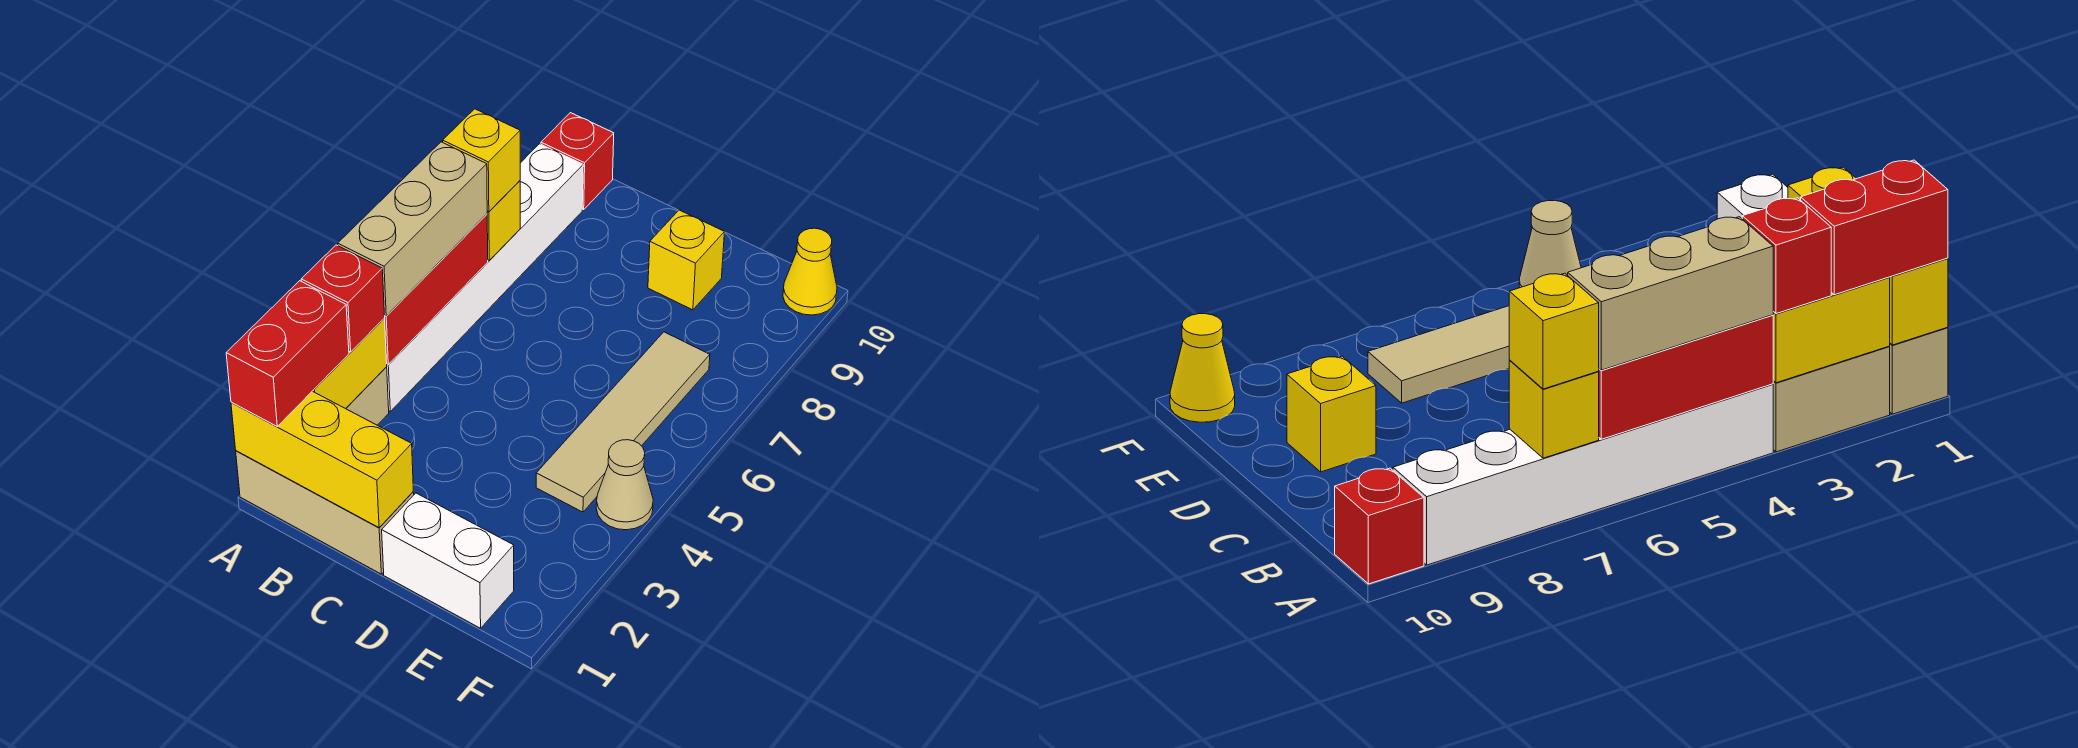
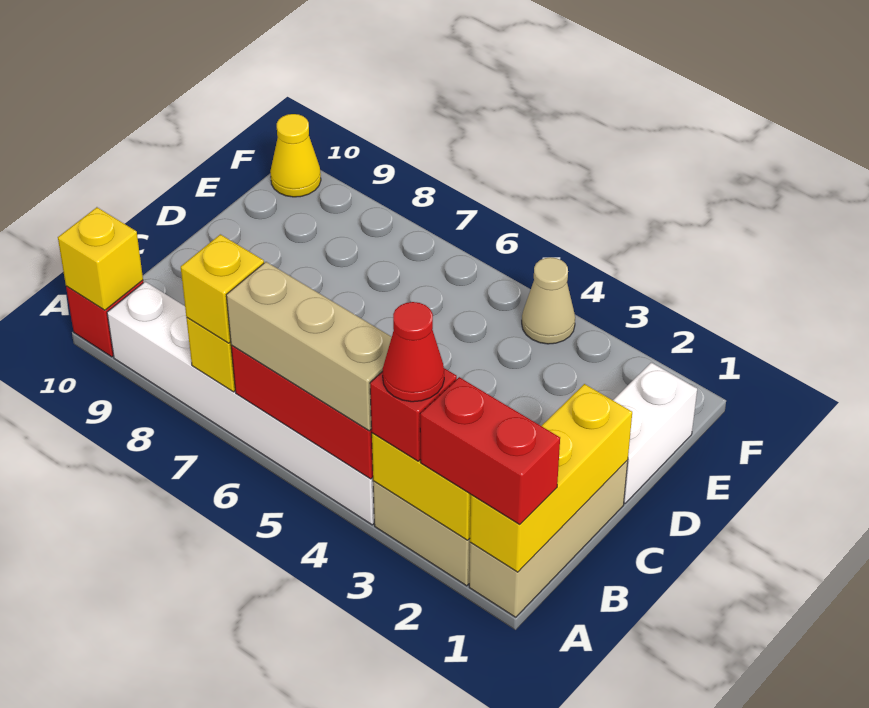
none -> red cone A3 level 4
yellow brick D9 level 1 -> yellow brick A10 level 2
tan tile E4:E7 level 1 -> none

